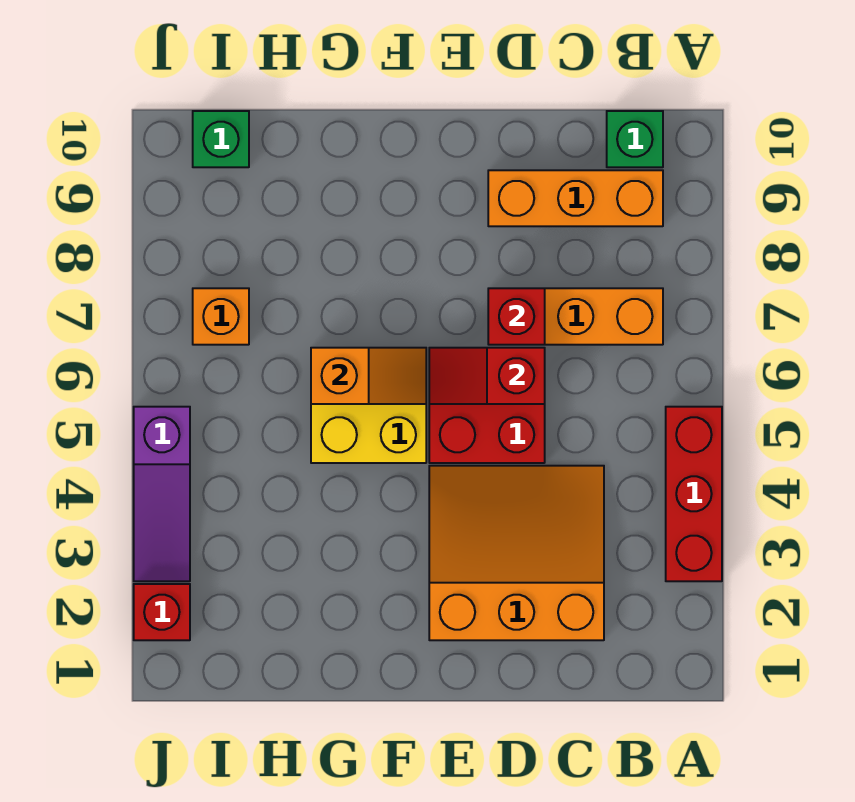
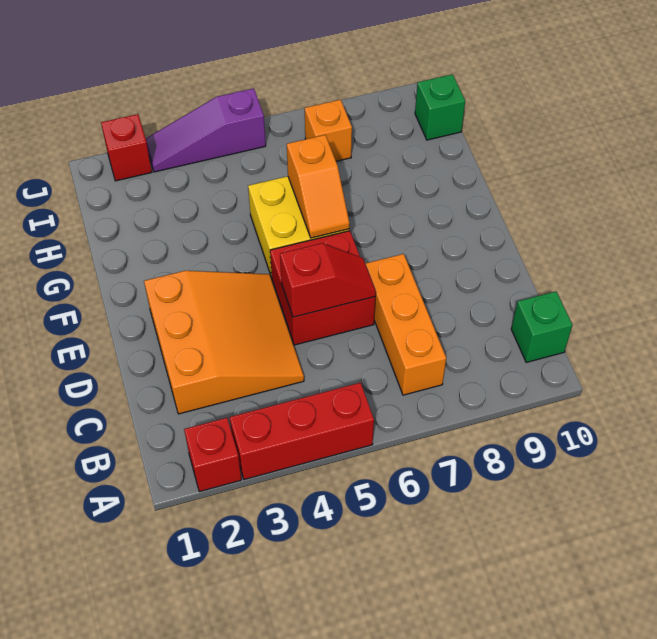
orange brick B9:D9 level 1 -> none
red slope D6:E6 level 2 top D -> red slope D5:D6 level 2 top 5
red brick D7 level 2 -> red brick A2 level 1

